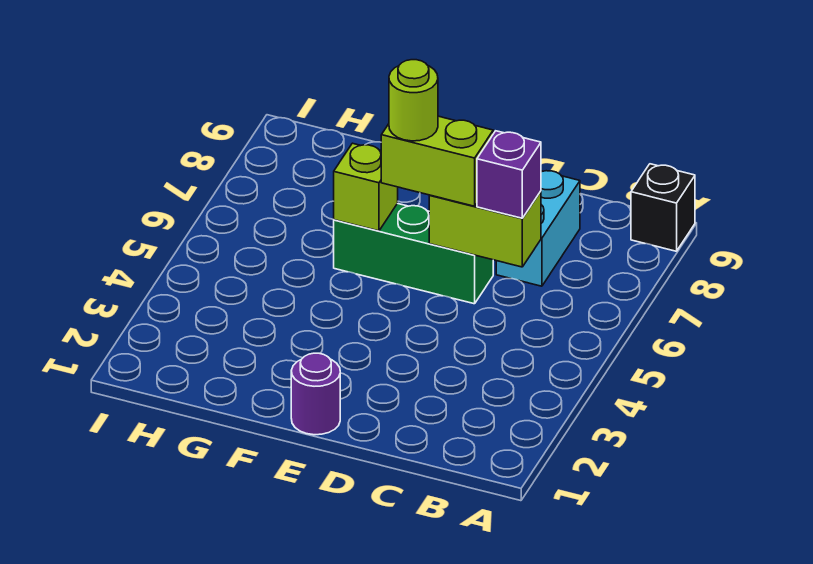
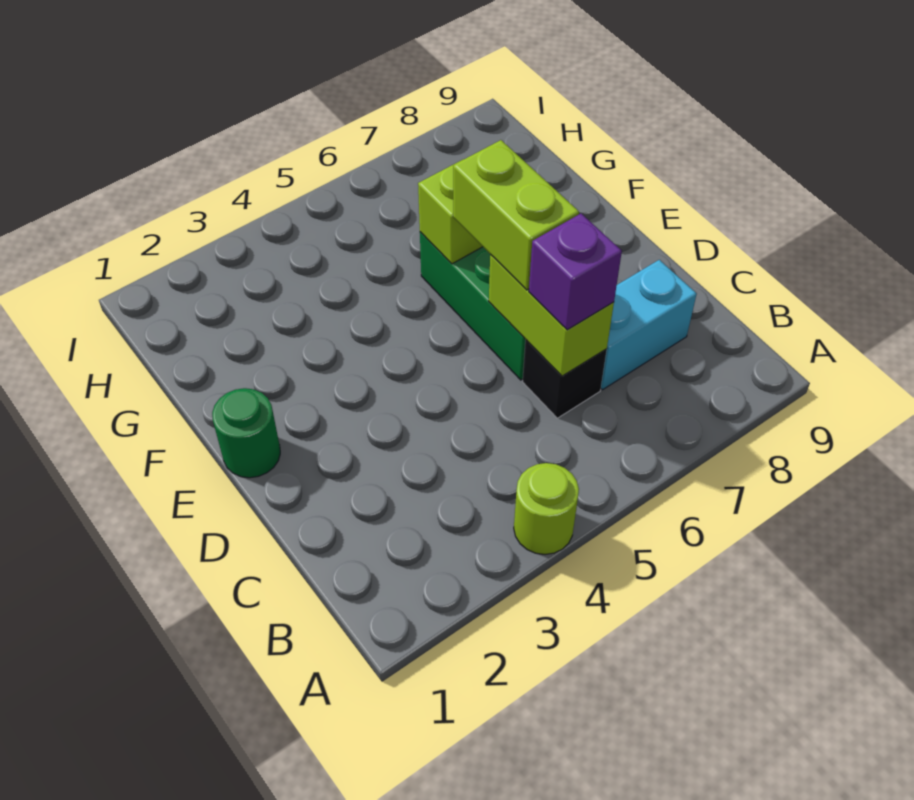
black brick A9 level 1 -> black brick C6 level 1
purple round brick E1 level 1 -> green round brick E1 level 1
lime round brick E6 level 4 -> lime round brick A4 level 1

